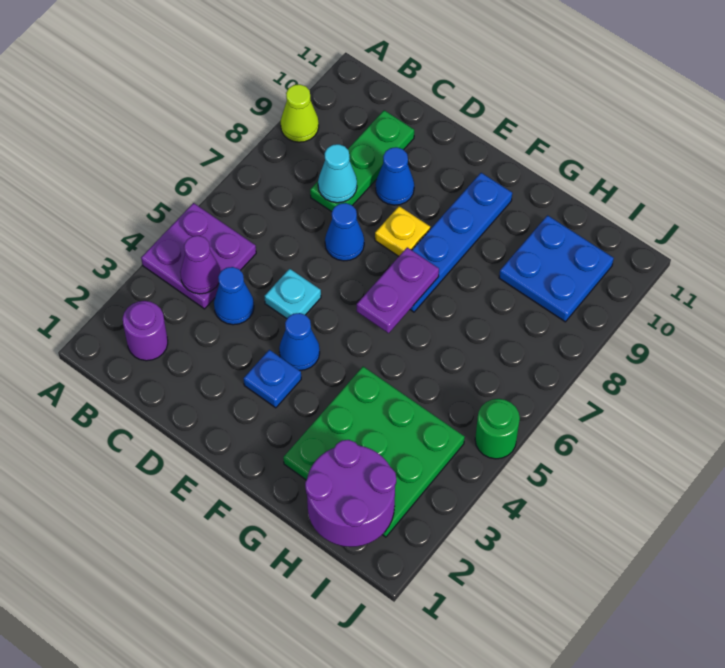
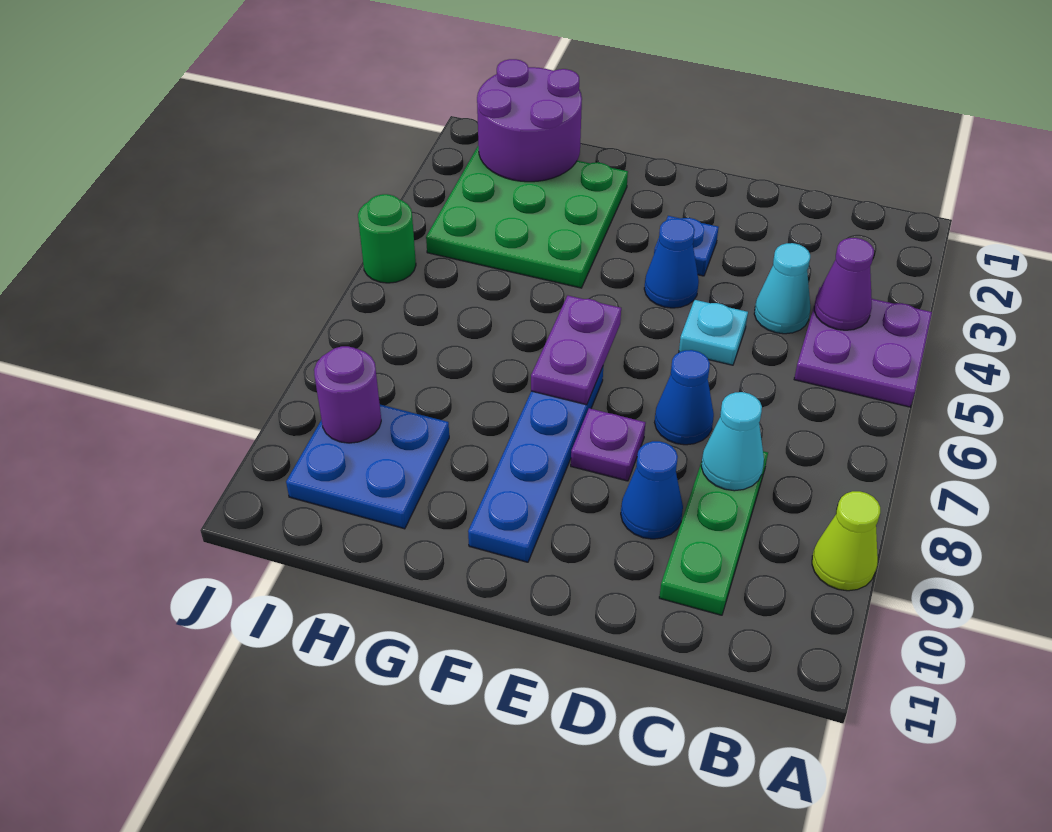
purple round brick B2 level 1 -> purple round brick I9 level 2
blue cone C4 level 1 -> cyan cone C4 level 1
yellow plate E8 level 1 -> purple plate E8 level 1

